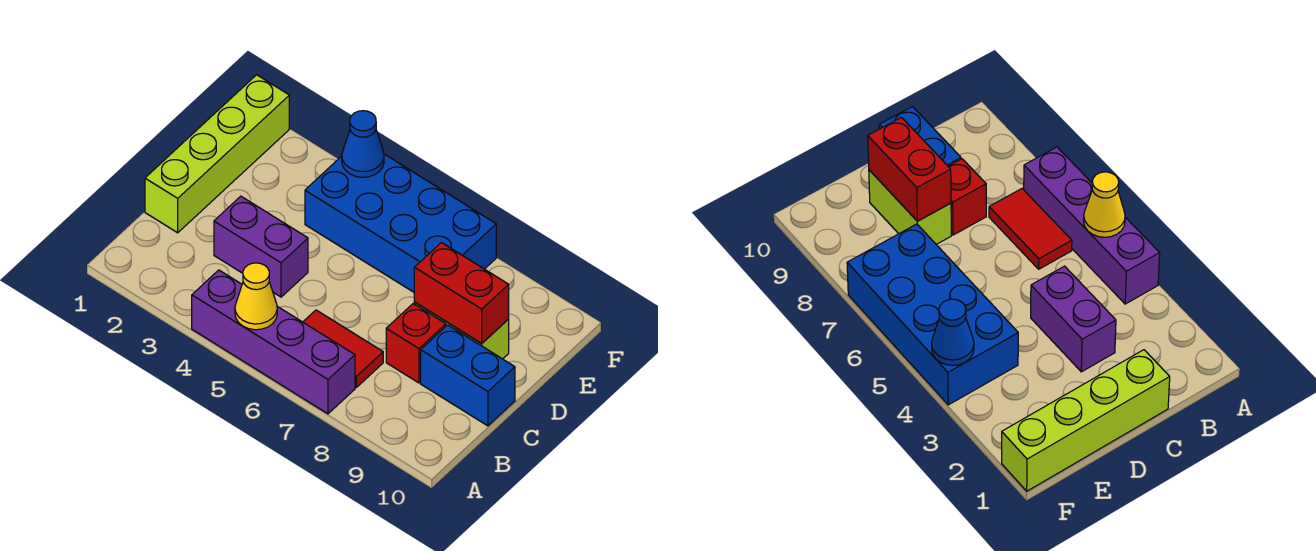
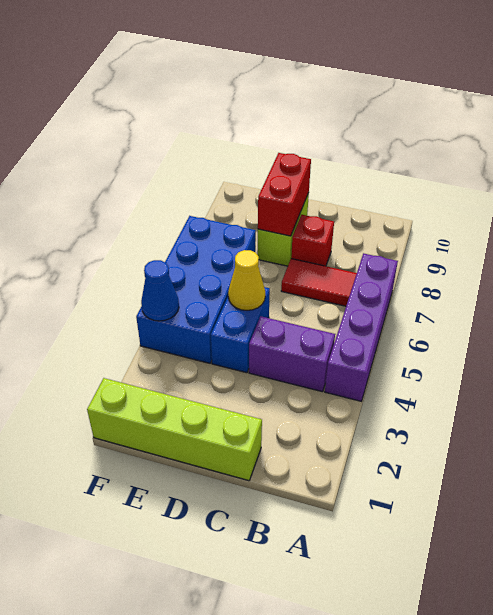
yellow cone A5 level 2 -> yellow cone D5 level 2
red tile B6:B7 level 1 -> red tile B7:C7 level 1
purple brick C3:C4 level 1 -> purple brick B4:C4 level 1
blue brick C9:C10 level 1 -> blue brick D4:D5 level 1

